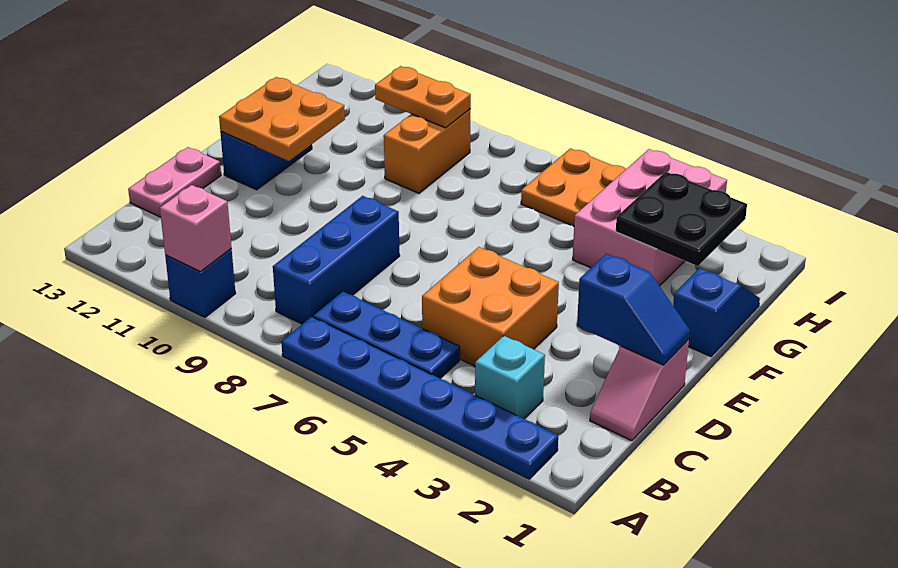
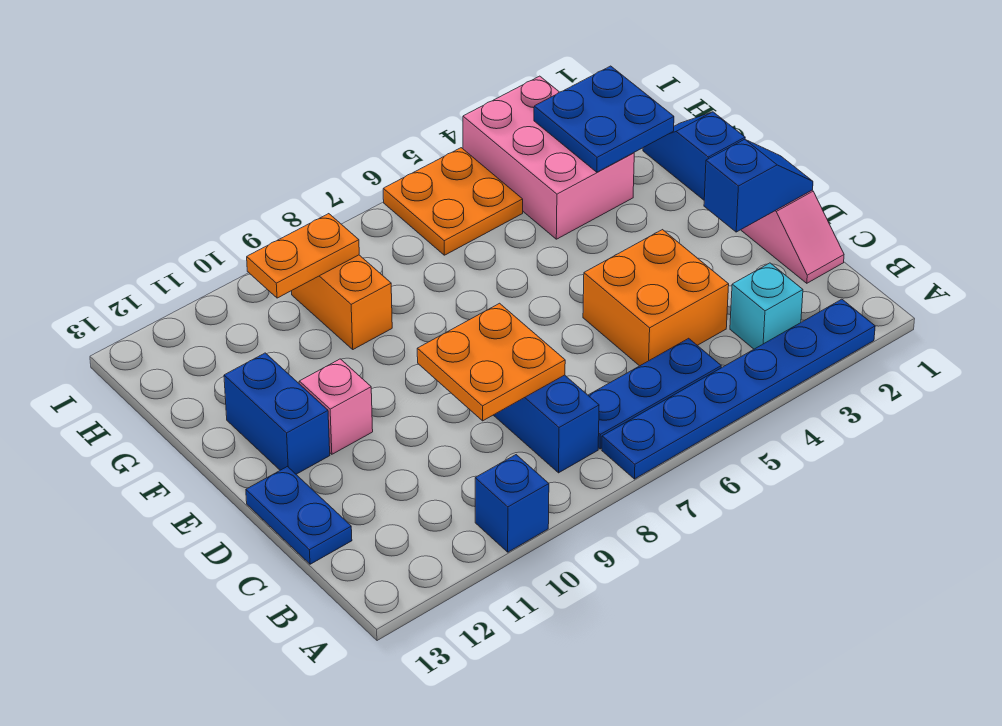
pink brick A10 level 2 -> pink brick E11 level 1
pink plate C13:D13 level 1 -> blue plate C13:D13 level 1
orange plate E11:F12 level 2 -> orange plate C8:D9 level 2
black plate G2:H3 level 2 -> blue plate G2:H3 level 2

